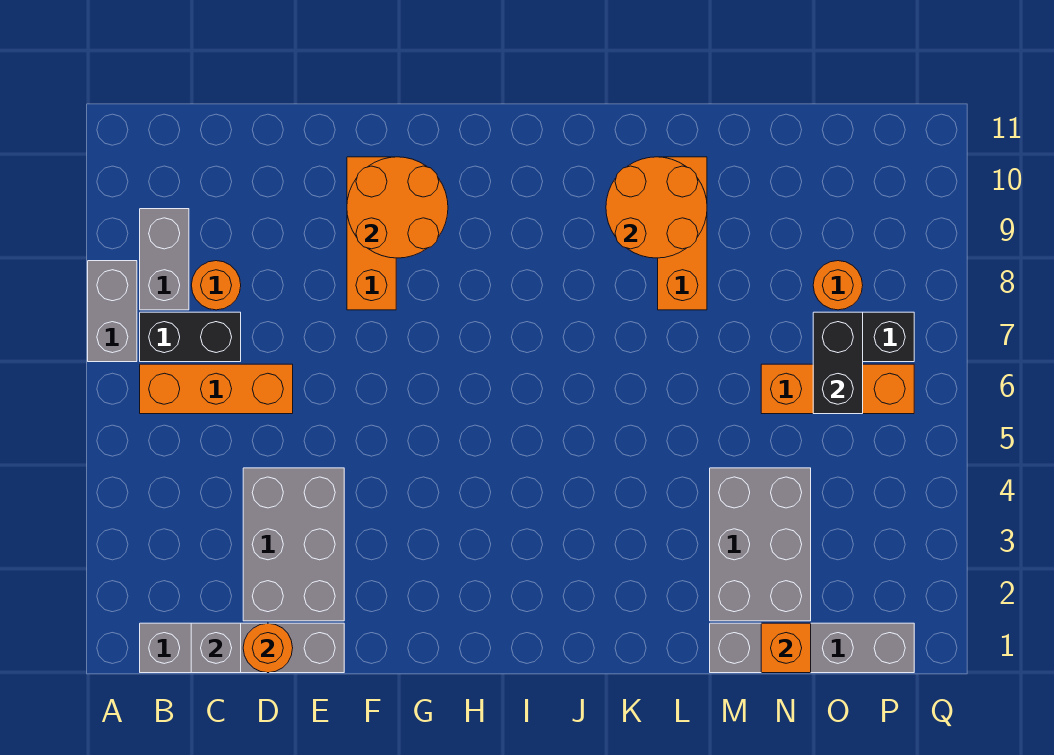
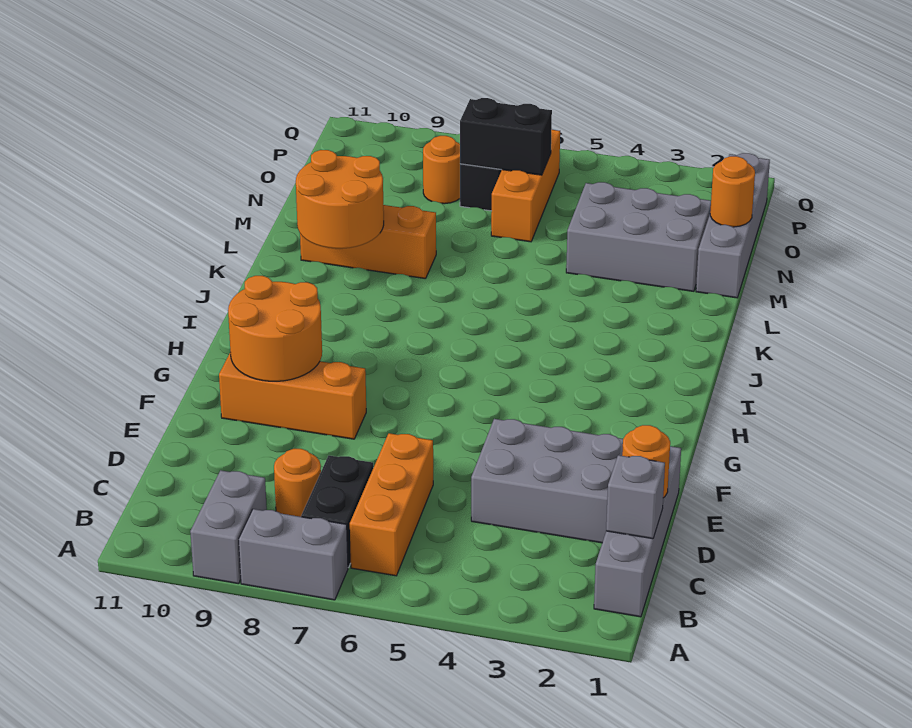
grey brick B8:B9 level 1 -> grey brick A9:B9 level 1
orange brick N1 level 2 -> orange round brick N1 level 2

